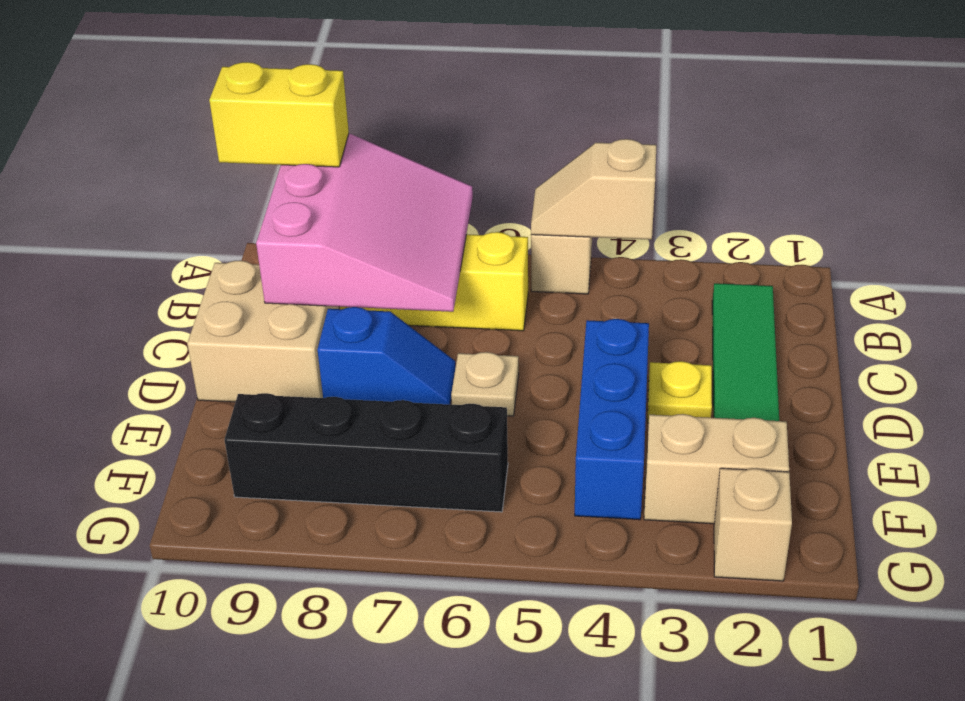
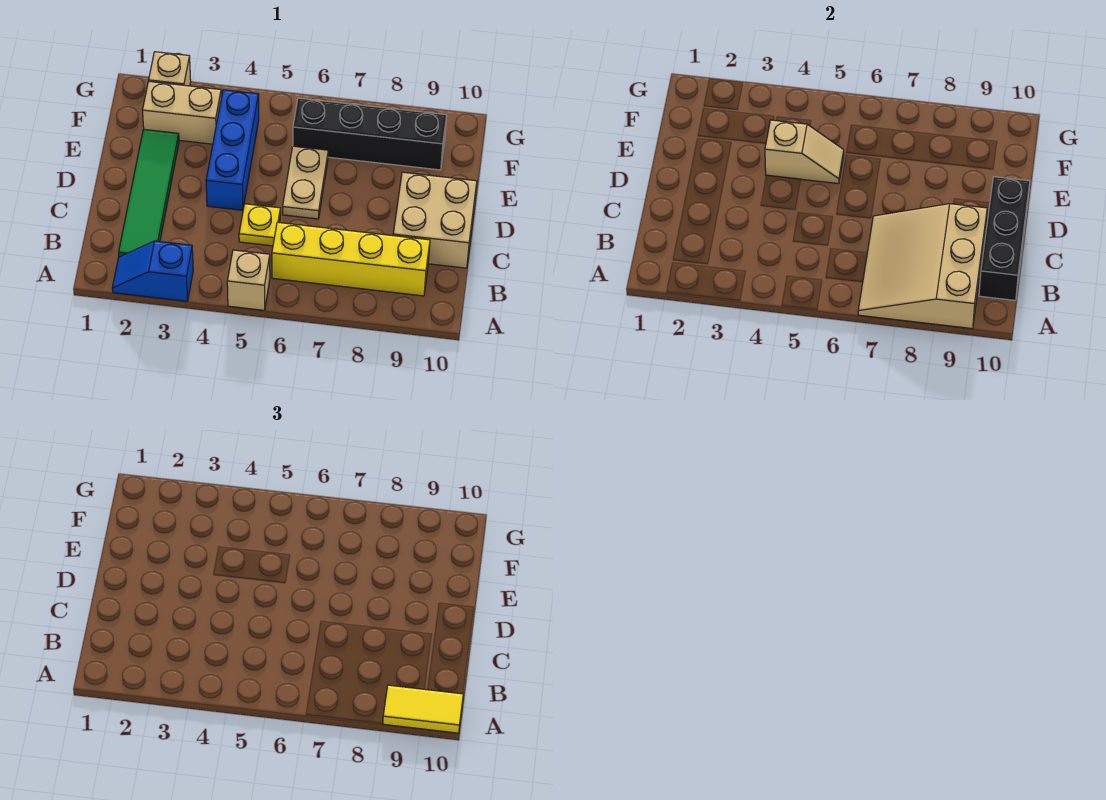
tan slope A4:A5 level 2 top 4 -> tan slope E4:E5 level 2 top 4
pink slope A7:C9 level 2 top 9 -> tan slope A7:C9 level 2 top 9
yellow brick A9:A10 level 3 -> yellow tile A9:A10 level 3
none -> black brick B10:D10 level 2
yellow plate D3 level 1 -> yellow plate C5 level 1
tan plate D6 level 1 -> tan plate D6:E6 level 1
blue slope D7:D8 level 1 top 8 -> blue slope A2:A3 level 1 top 3

